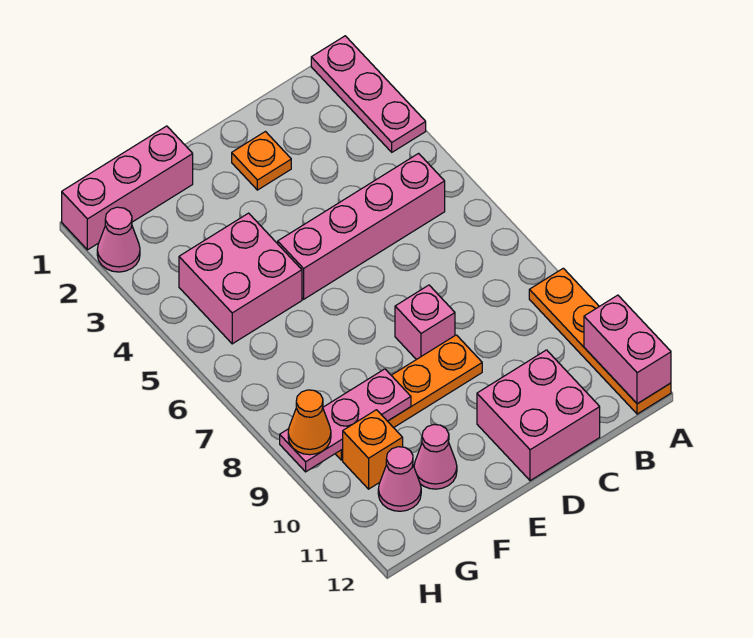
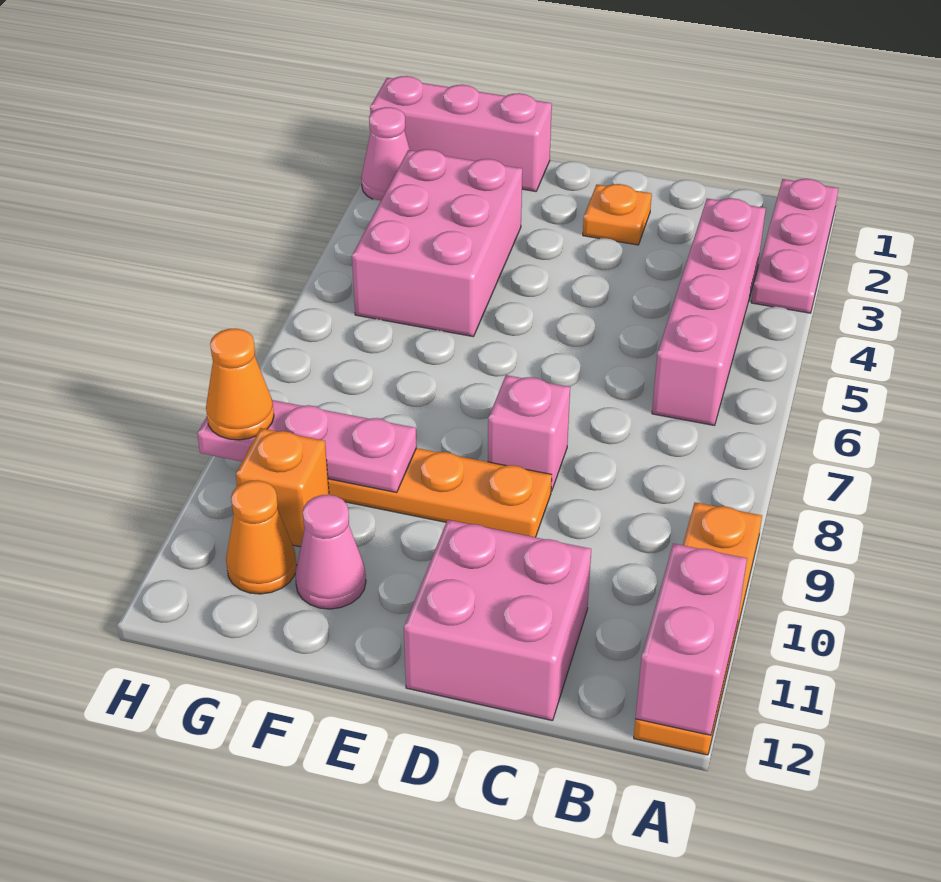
pink brick B5:E5 level 1 -> pink brick B3:B6 level 1
pink brick F4:G5 level 1 -> pink brick F3:G5 level 1
pink cone G11 level 1 -> orange cone G11 level 1

